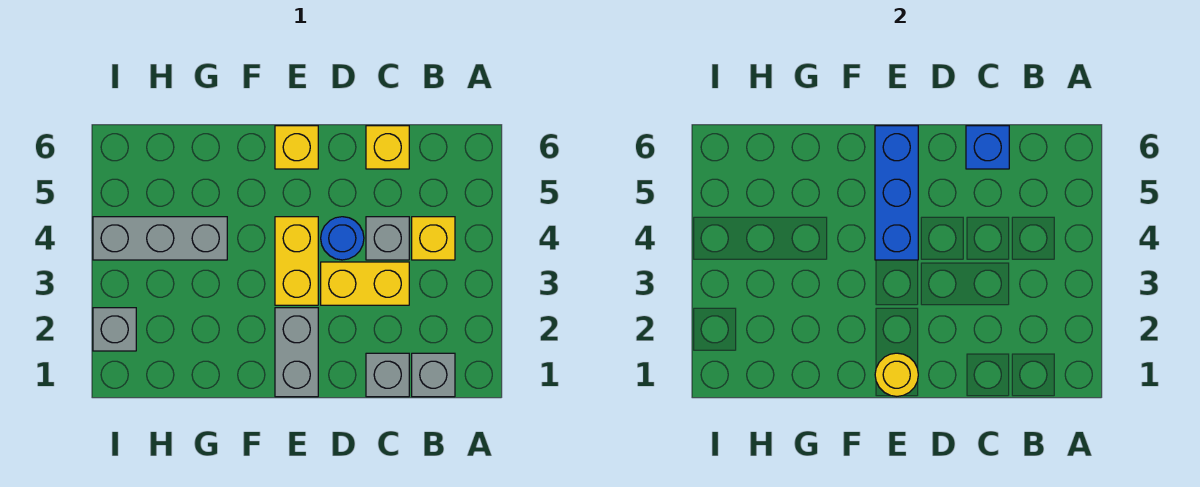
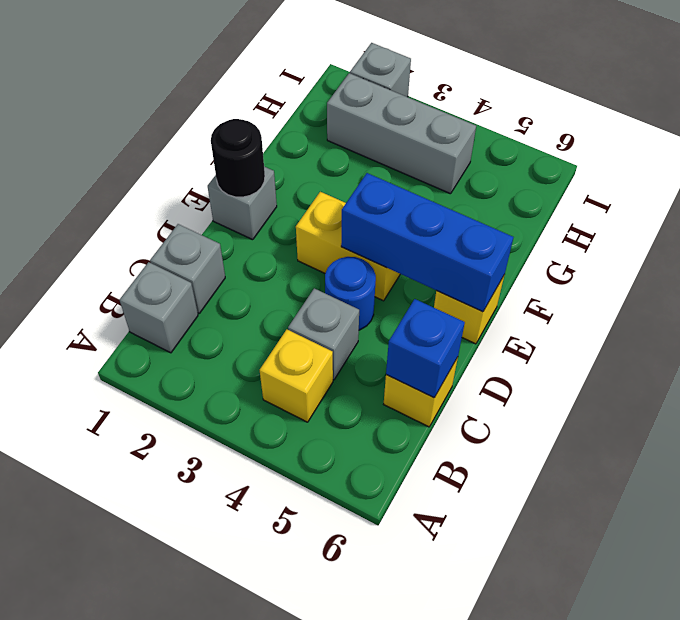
yellow brick C3:D3 level 1 -> none
grey brick E1:E2 level 1 -> grey brick E1 level 1
yellow round brick E1 level 2 -> black round brick E1 level 2
grey brick G4:I4 level 1 -> grey brick H2:H4 level 1

